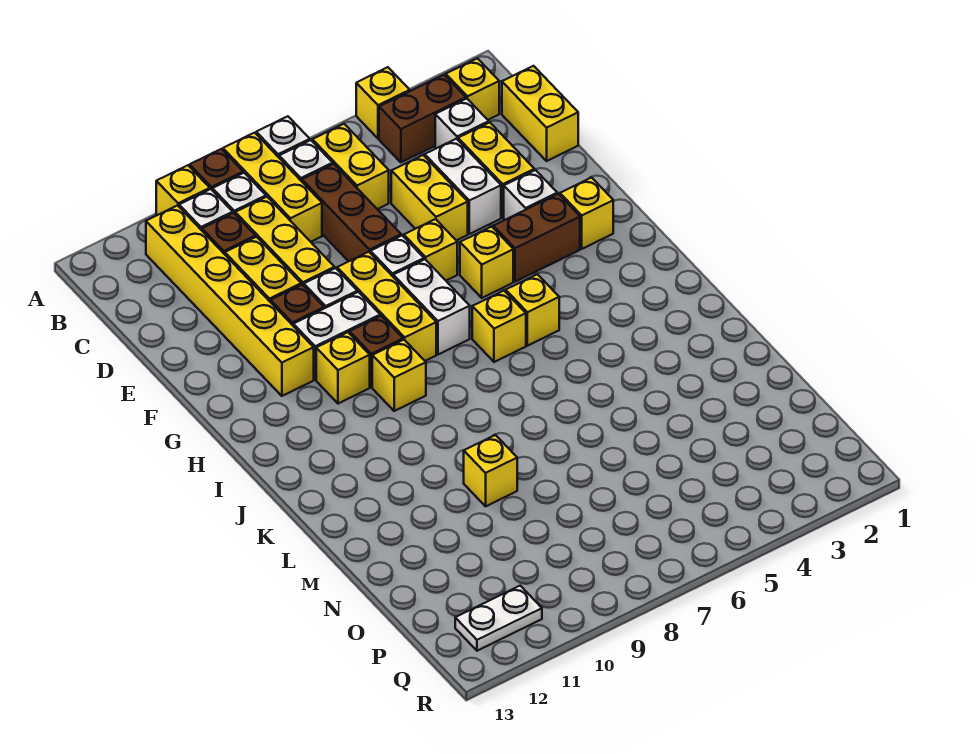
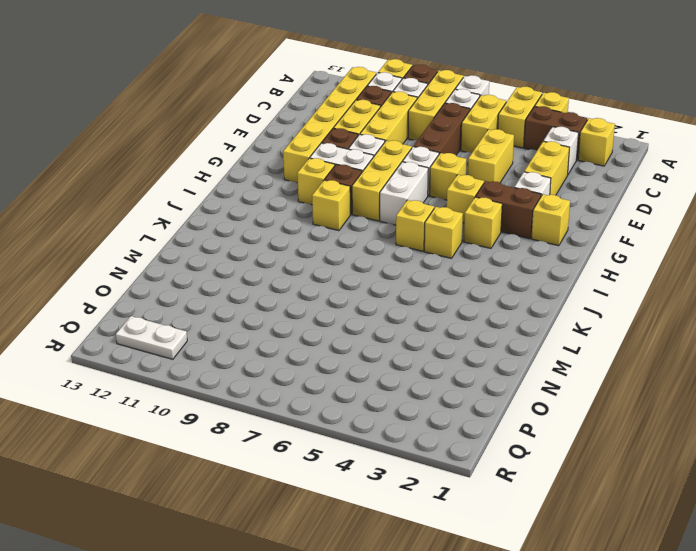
yellow brick C1:D1 level 1 -> yellow brick A5:B5 level 1
white brick D4:E4 level 1 -> none
yellow brick M9 level 1 -> yellow brick H4 level 1

